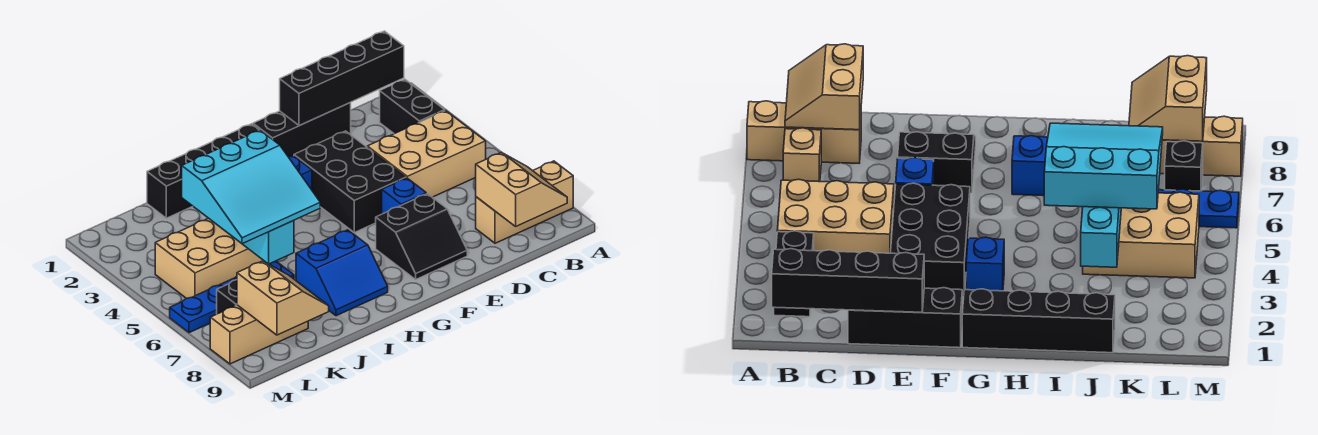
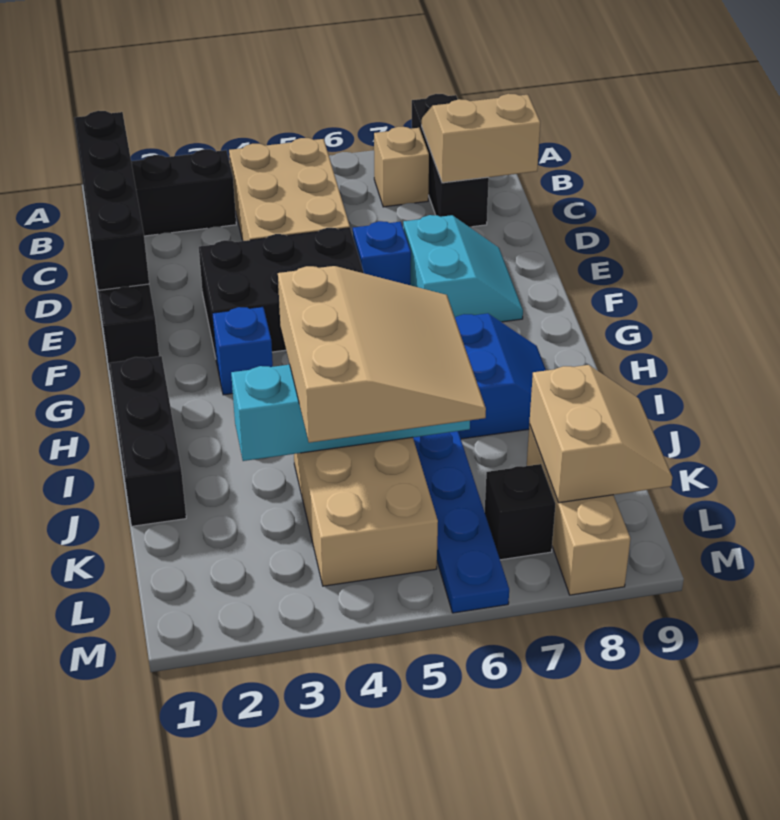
tan brick A8:C8 level 1 -> black brick A8:C8 level 1
black slope E7:F8 level 1 top 7 -> cyan slope E7:F8 level 1 top 7
black brick G1:J1 level 1 -> black brick H1:J1 level 1
cyan slope I4:K6 level 3 top 4 -> tan slope I4:K6 level 3 top 4
tan slope K8:L9 level 2 top L -> tan slope K8:L9 level 2 top 8

